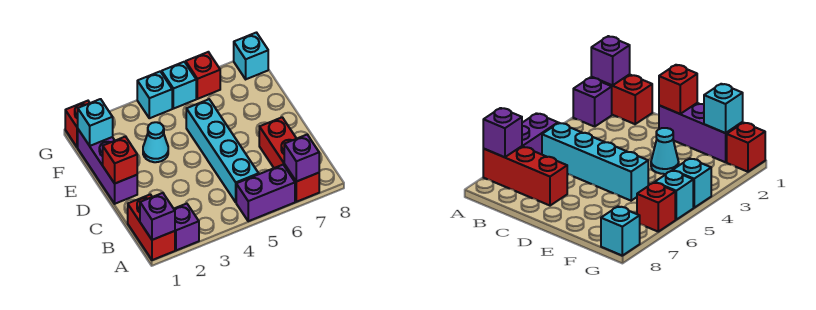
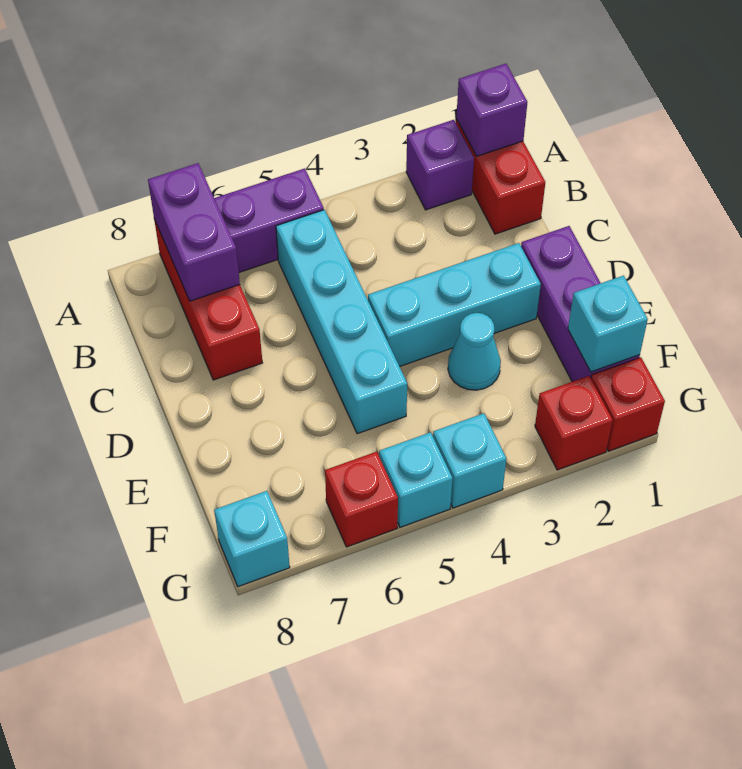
purple brick A7 level 2 -> purple brick A7:B7 level 2
red brick D1 level 2 -> red brick G2 level 1
none -> cyan brick D2:D4 level 1

